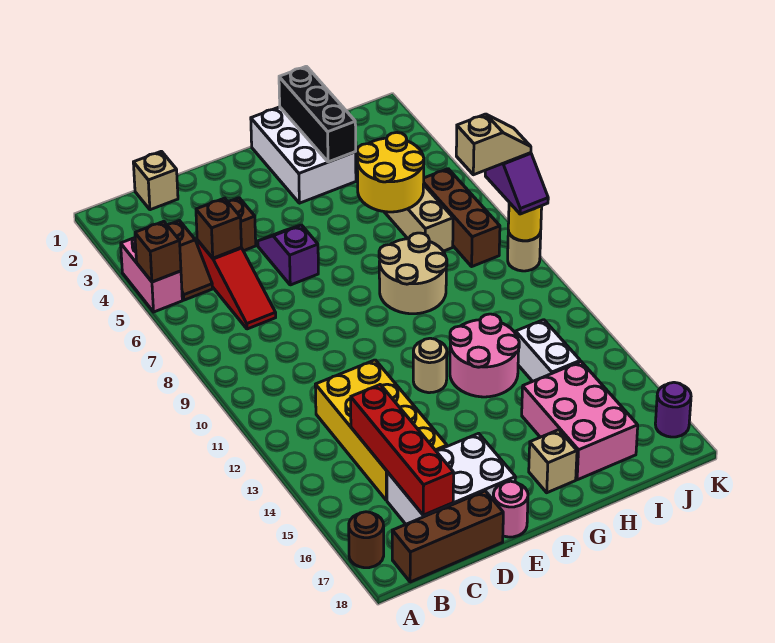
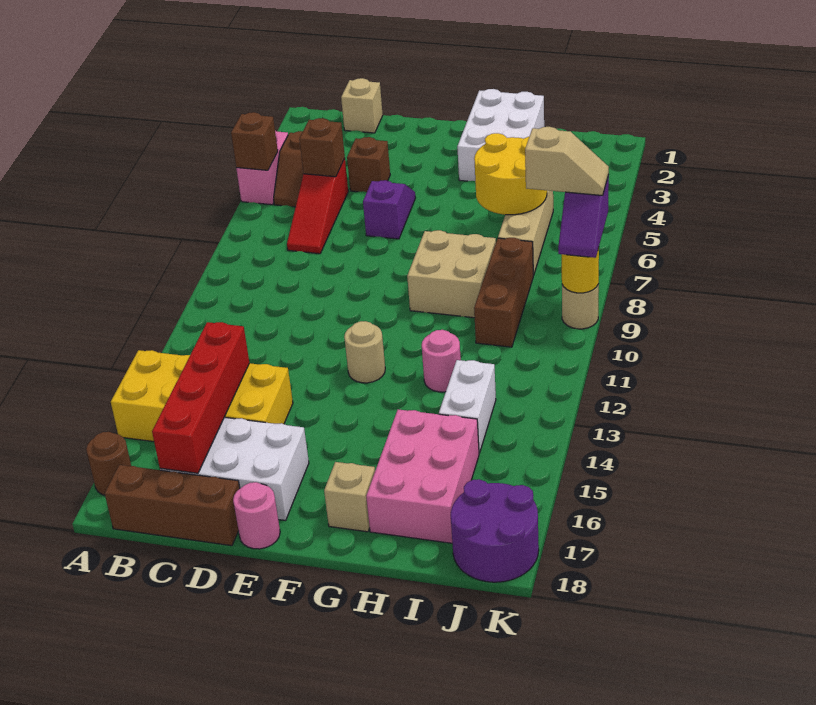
yellow brick C12:D15 level 1 -> yellow brick A14:D15 level 1
tan round brick G8:H9 level 1 -> tan brick G8:H9 level 1
pink round brick G12:H13 level 1 -> pink round brick H12 level 1
black brick H1:H3 level 2 -> none
brown brick J6:J8 level 1 -> brown brick I8:I10 level 1
purple round brick K17 level 1 -> purple round brick J17:K18 level 1

